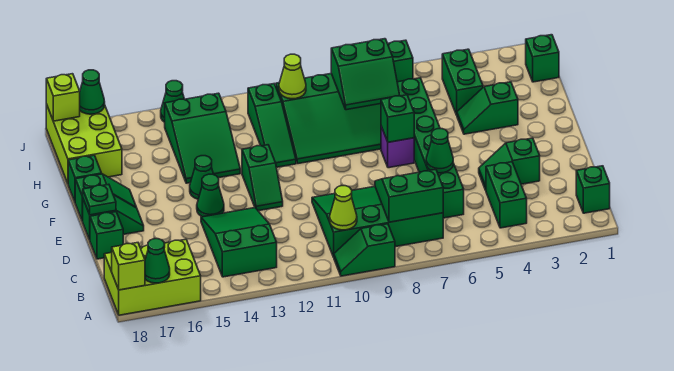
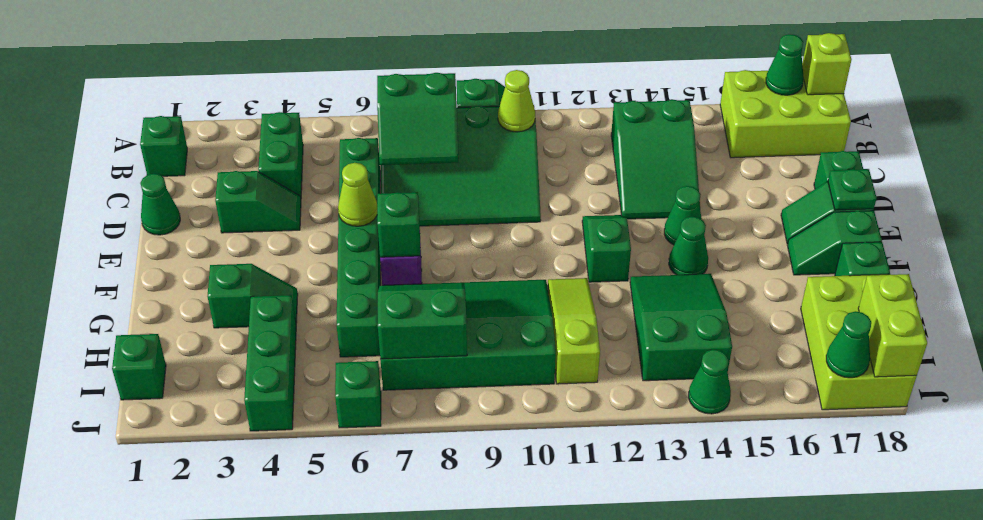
green cone D6 level 2 -> green cone D1 level 1
green slope G11:I11 level 1 top I -> lime slope G11:I11 level 1 top I
green brick H4:I4 level 1 -> green brick H4:J4 level 1
lime cone I10 level 2 -> lime cone E6 level 2
lime brick J18 level 2 -> lime brick I18:J18 level 2

